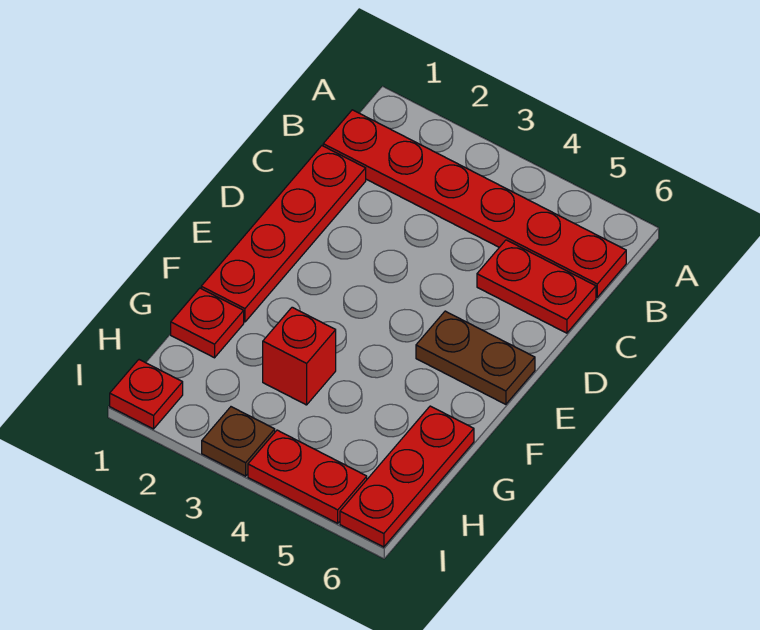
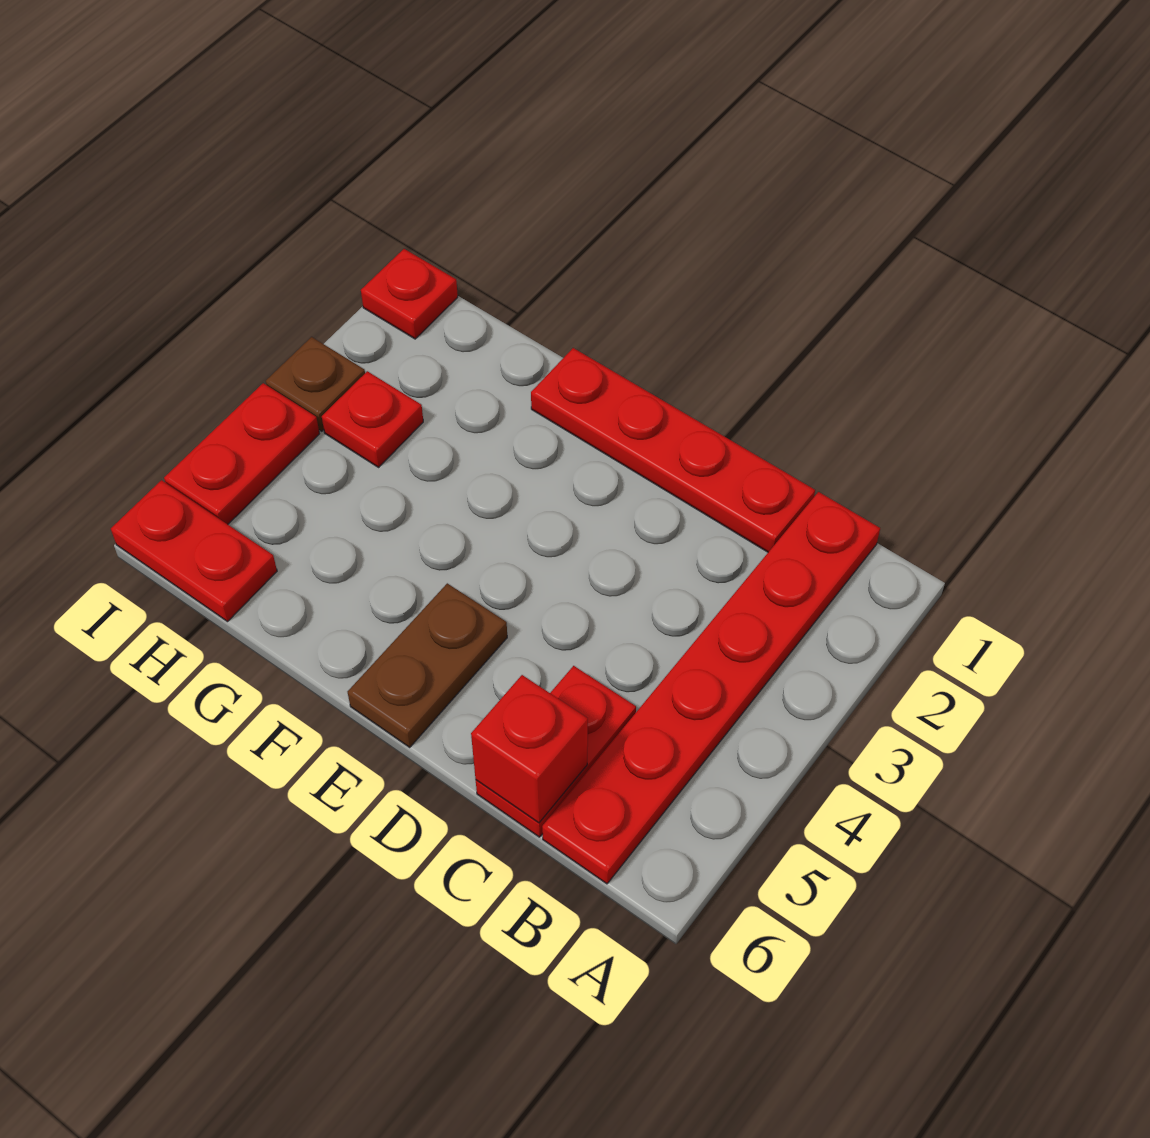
red plate G1 level 1 -> red plate H3 level 1
red brick G3 level 1 -> red brick C6 level 2
red plate G6:I6 level 1 -> red plate H6:I6 level 1

